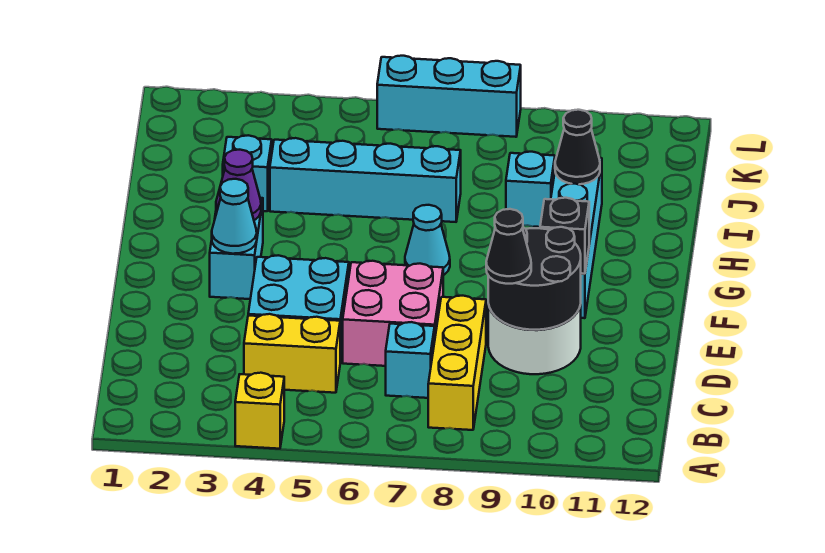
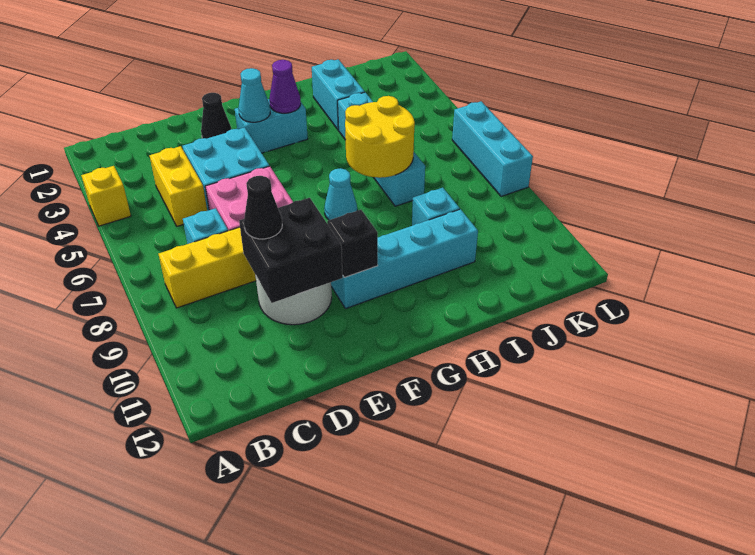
black round brick D9:E10 level 2 -> black brick D9:E10 level 2
none -> yellow round brick H6:I7 level 2
cyan brick I3 level 1 -> cyan brick I2:I3 level 1
black cone I10 level 2 -> black cone E2 level 1

